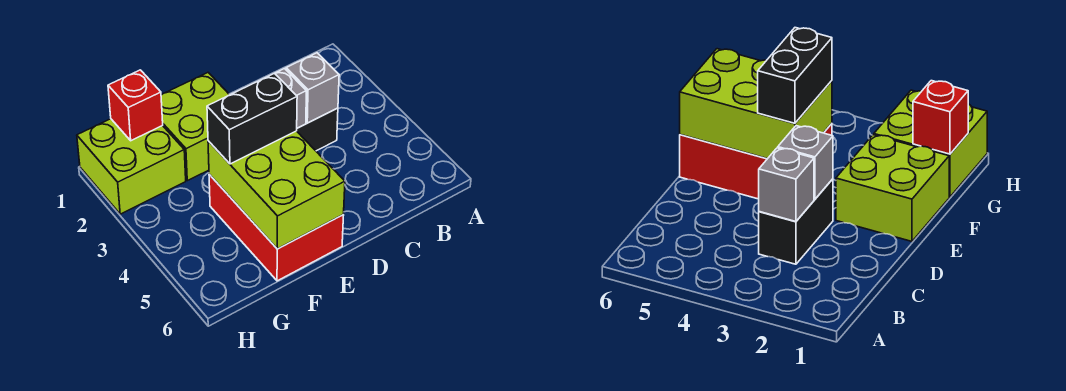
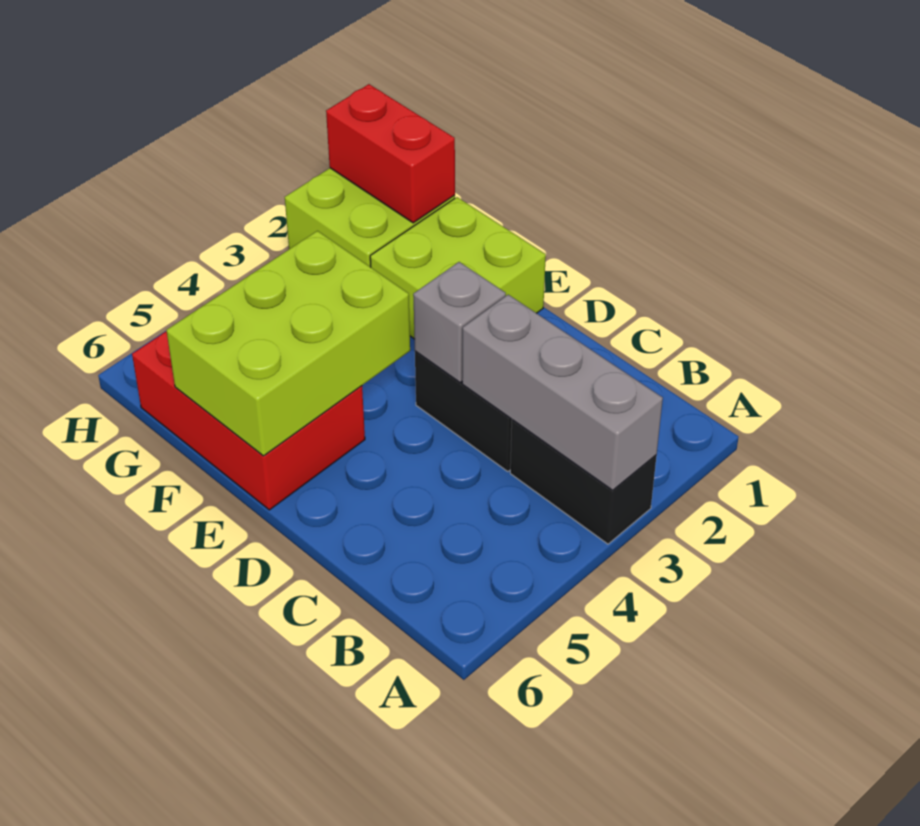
grey brick C3 level 2 -> grey brick A3:C3 level 2
red brick E4:F6 level 1 -> red brick E5:G6 level 1
black brick E4:F4 level 3 -> black brick A3:B3 level 1
red brick G1 level 2 -> red brick G1:H1 level 2

